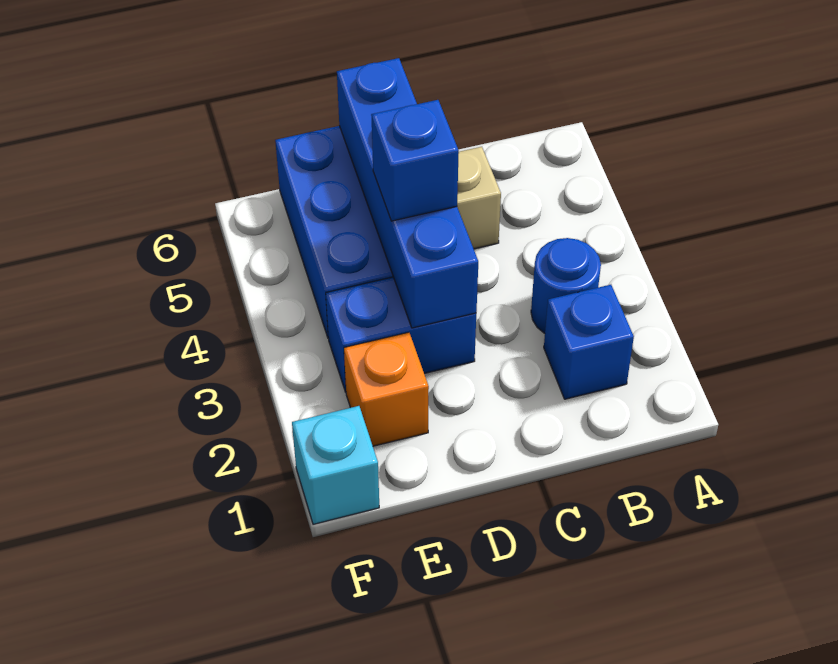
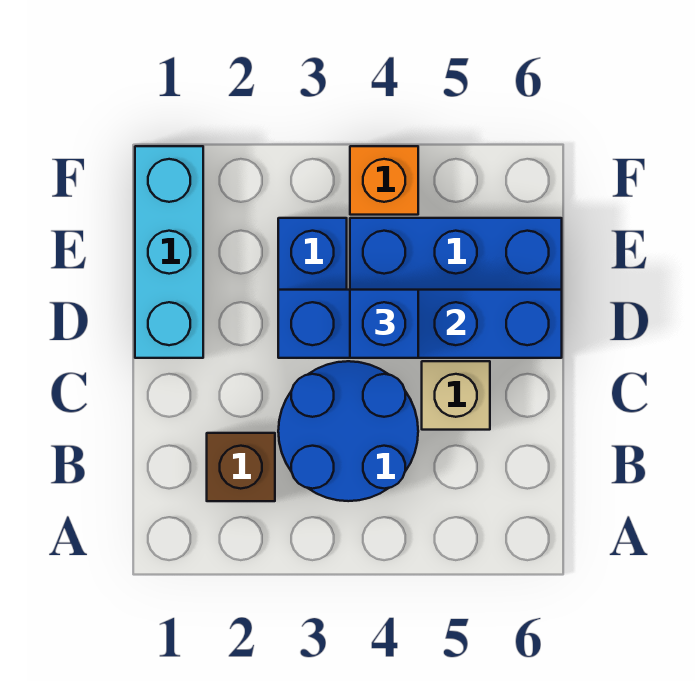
blue brick B2 level 1 -> brown brick B2 level 1
blue round brick B3 level 1 -> blue round brick B3:C4 level 1
orange brick E2 level 1 -> orange brick F4 level 1
cyan brick F1 level 1 -> cyan brick D1:F1 level 1

